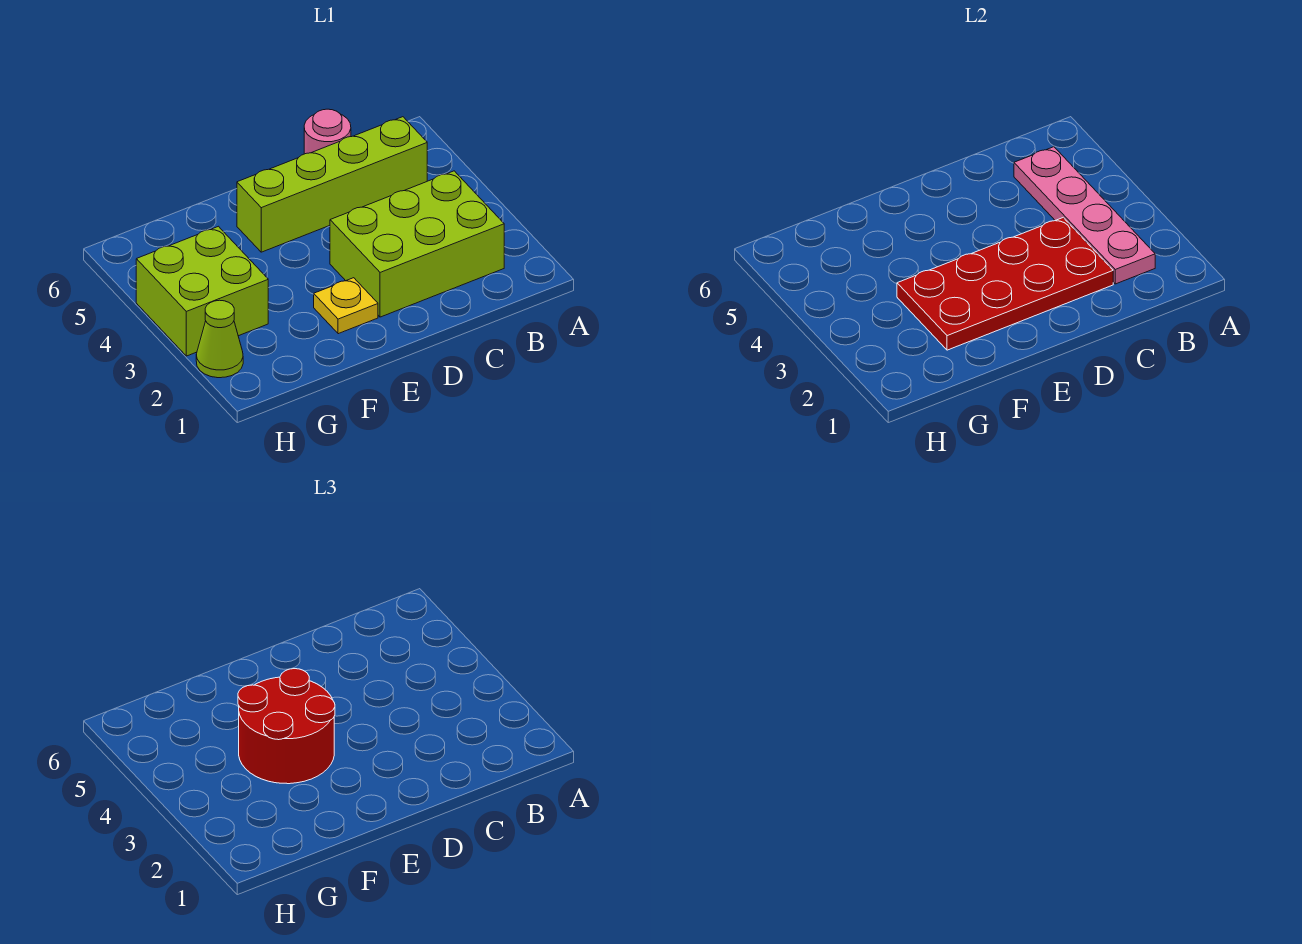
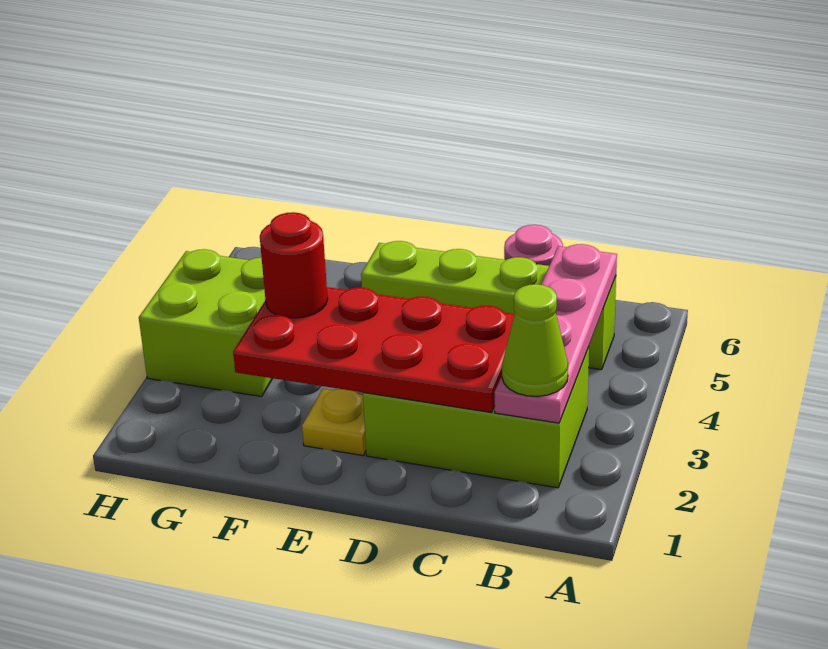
red round brick E3:F4 level 3 -> red round brick F3 level 3
lime cone H2 level 1 -> lime cone B2 level 3

